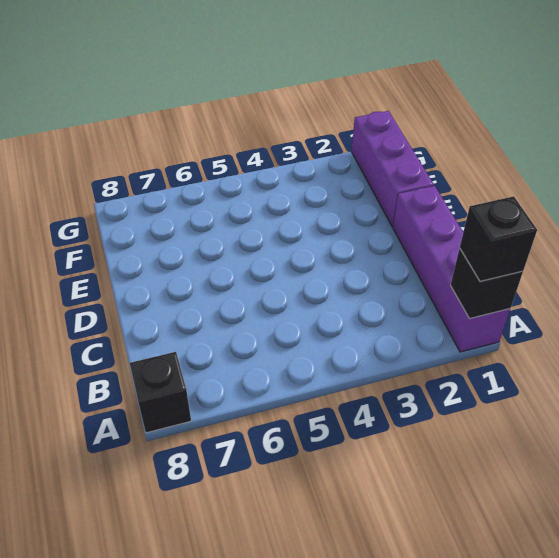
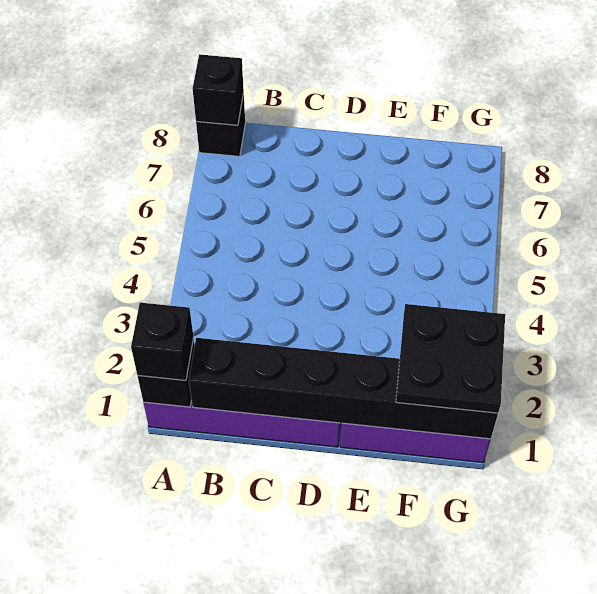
none -> black brick A8 level 2
none -> black brick B1:G1 level 2
none -> black plate F1:G2 level 3

